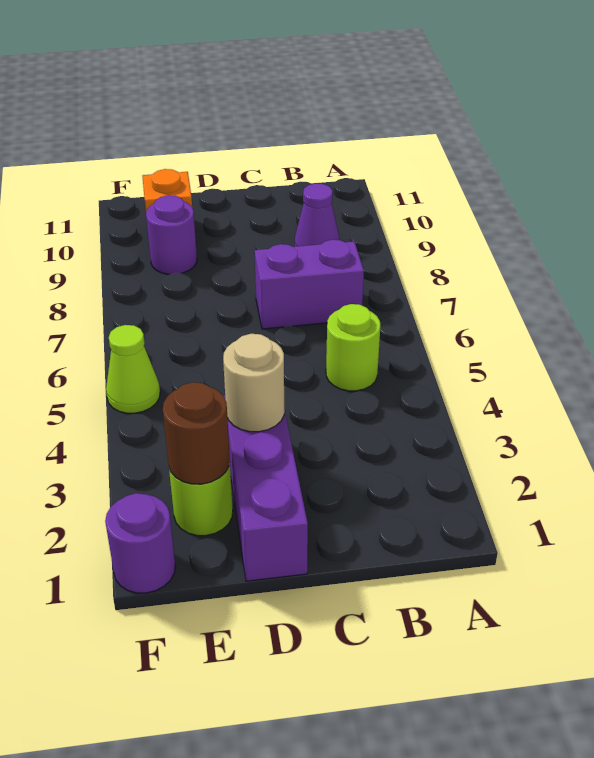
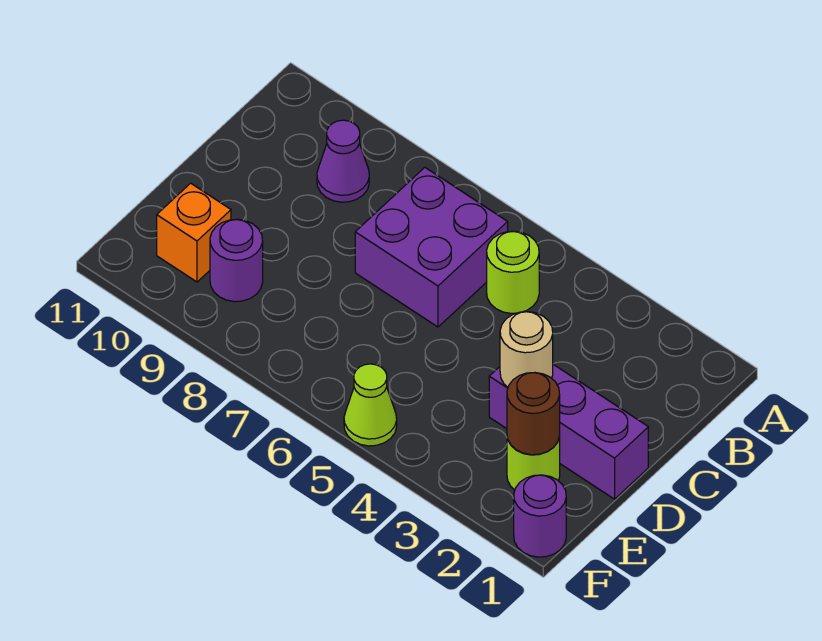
purple brick B7:C7 level 1 -> purple brick B6:C7 level 1

